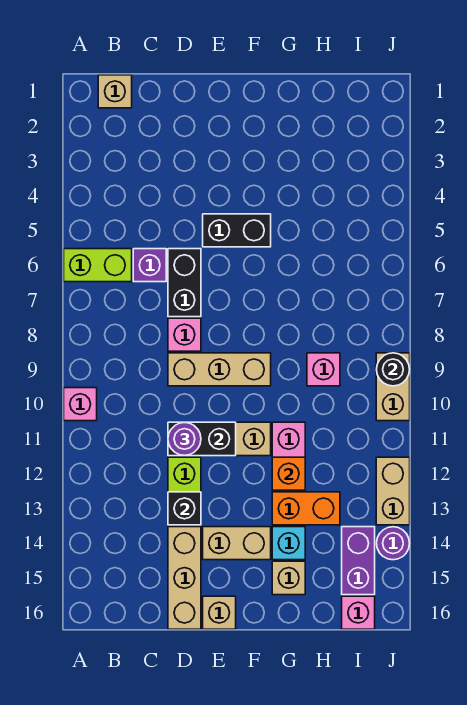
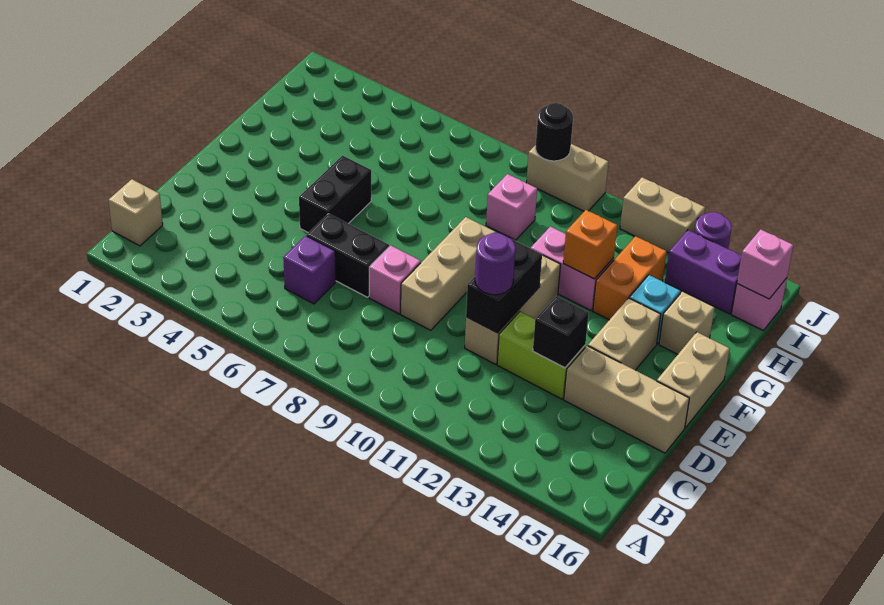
lime brick A6:B6 level 1 -> none
pink brick A10 level 1 -> pink brick I16 level 2
tan brick E16 level 1 -> tan brick E16:F16 level 1

